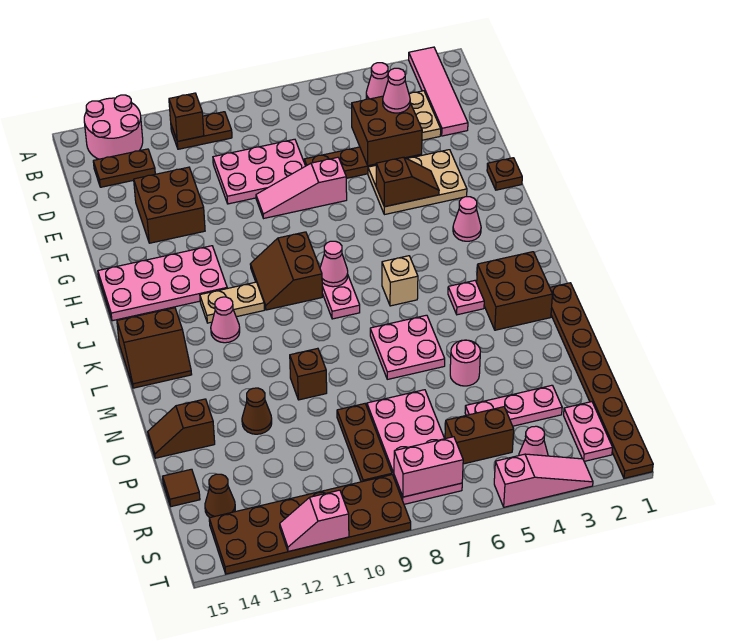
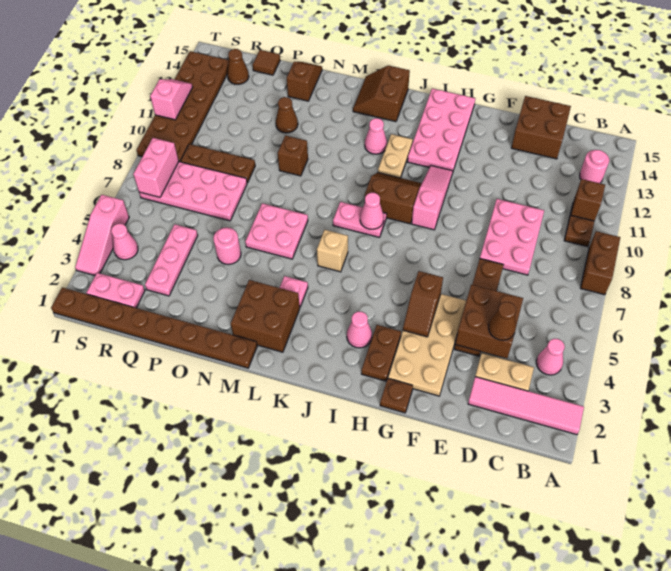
pink round brick A13:B14 level 1 -> pink round brick B13 level 1
brown plate C13:C14 level 1 -> brown plate H2:H3 level 1
pink cone D4 level 3 -> brown cone D4 level 3
brown brick E12:F13 level 1 -> brown brick D14:E15 level 1
tan plate F3:G5 level 1 -> tan plate F2:G5 level 1
pink slope F7:F9 level 1 top 7 -> pink slope H9:H11 level 1 top 9
brown brick R5:R6 level 1 -> brown brick A8:A9 level 1

